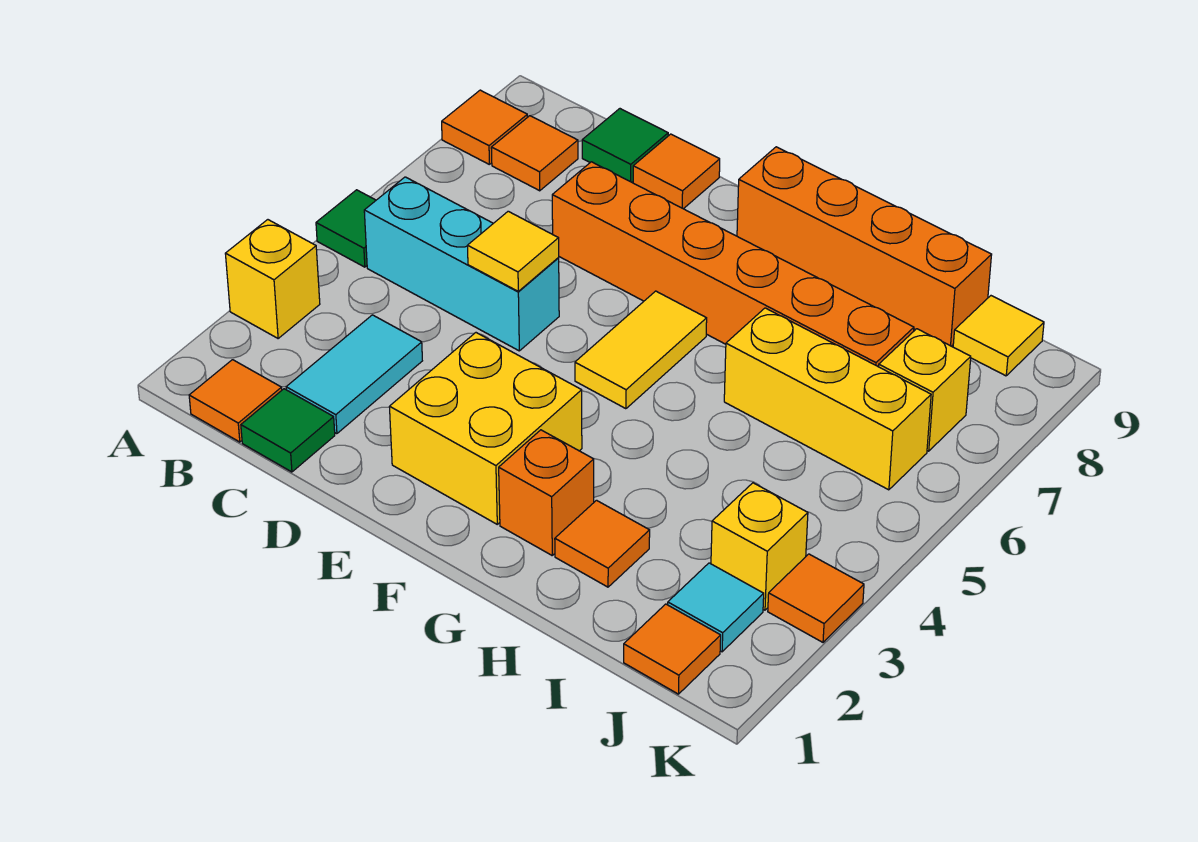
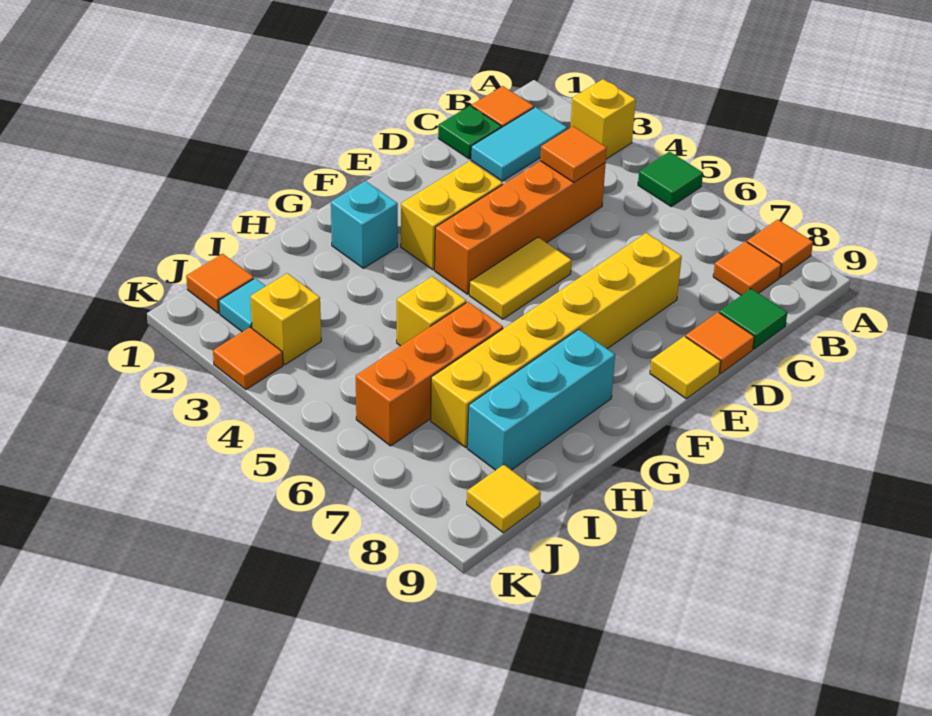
cyan brick B5:D5 level 1 -> cyan brick G8:I8 level 1
green tile C1 level 1 -> green plate C1 level 1
cyan tile C2:C3 level 1 -> cyan tile B2:C2 level 1
yellow tile D5 level 2 -> yellow tile E9 level 1
orange brick D7:I7 level 1 -> yellow brick D7:I7 level 1
yellow brick E2:F3 level 1 -> yellow brick E3:F3 level 1
yellow tile F5:F6 level 1 -> yellow tile E5:F5 level 1
orange brick F9:I9 level 1 -> orange brick C4:F4 level 1
orange brick G2 level 1 -> cyan brick G2 level 1
orange tile H2 level 1 -> orange tile C4 level 2
yellow brick H6:J6 level 1 -> orange brick H6:J6 level 1
yellow brick J7 level 1 -> yellow brick H5 level 1

